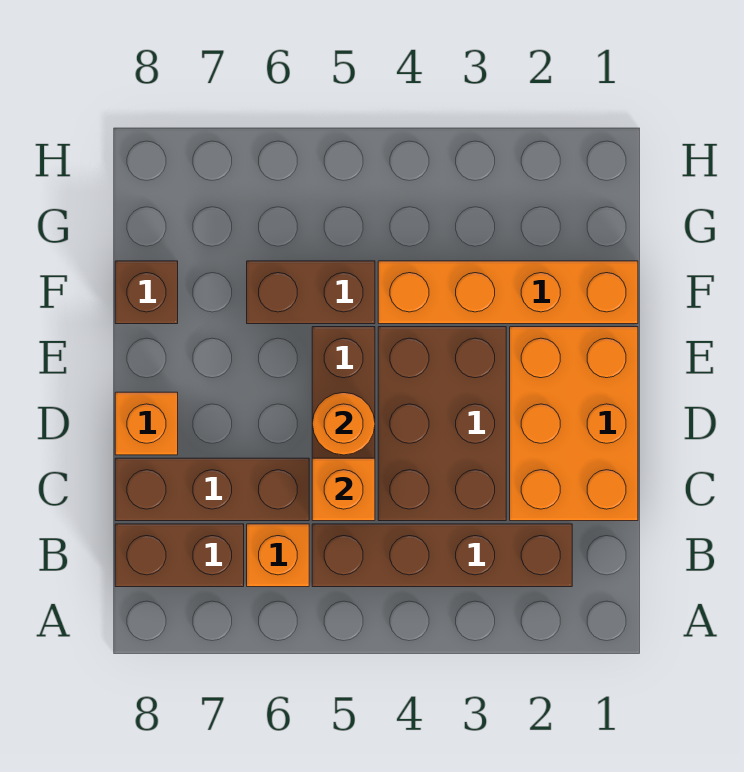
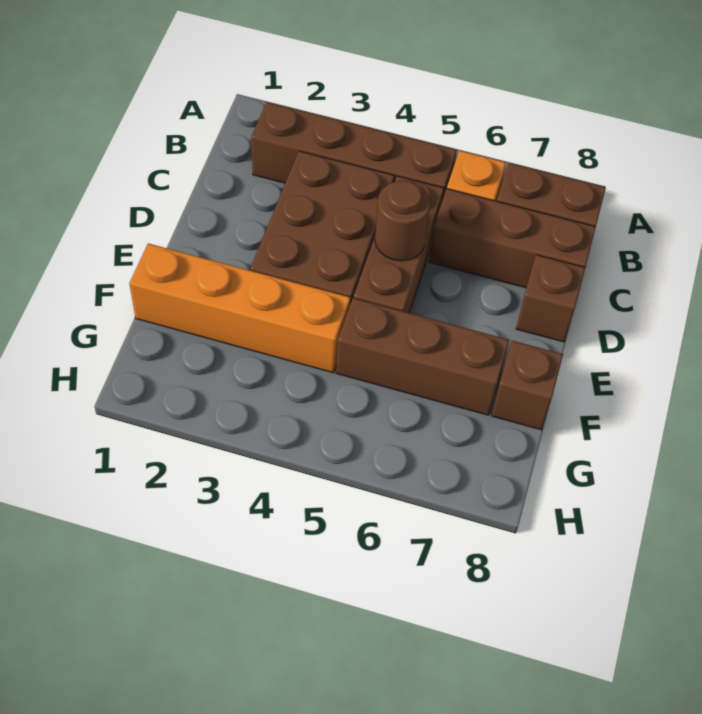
orange brick C1:E2 level 1 -> none
orange brick C5 level 2 -> none
orange round brick D5 level 2 -> brown round brick D5 level 2
orange brick D8 level 1 -> brown brick D8 level 1
brown brick F5:F6 level 1 -> brown brick F5:F7 level 1

